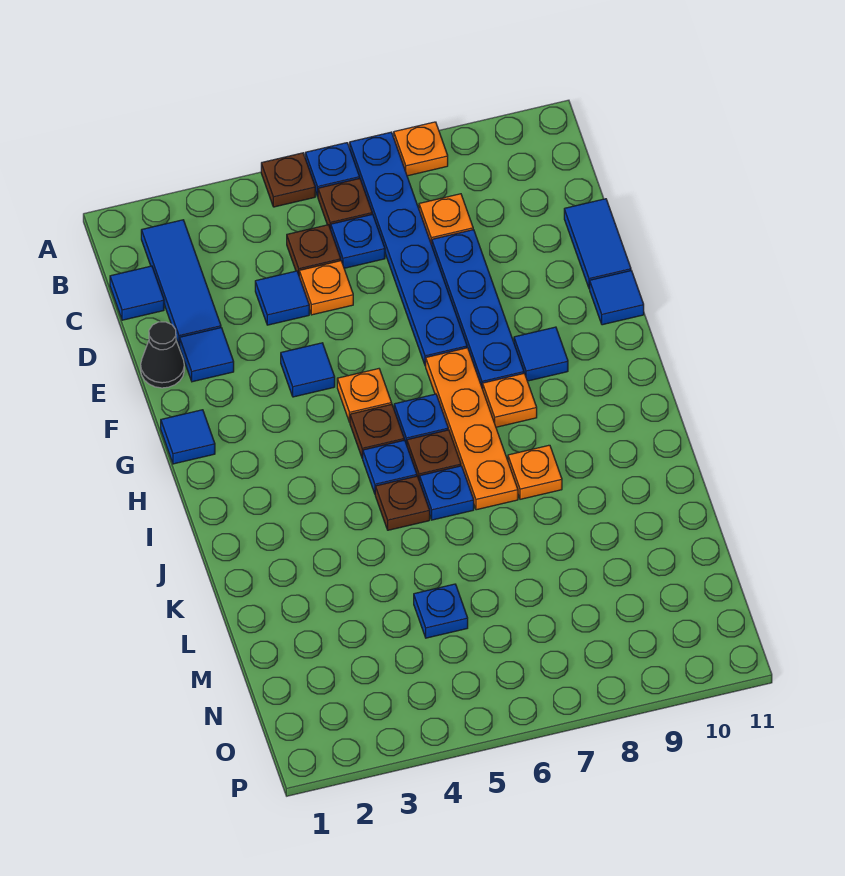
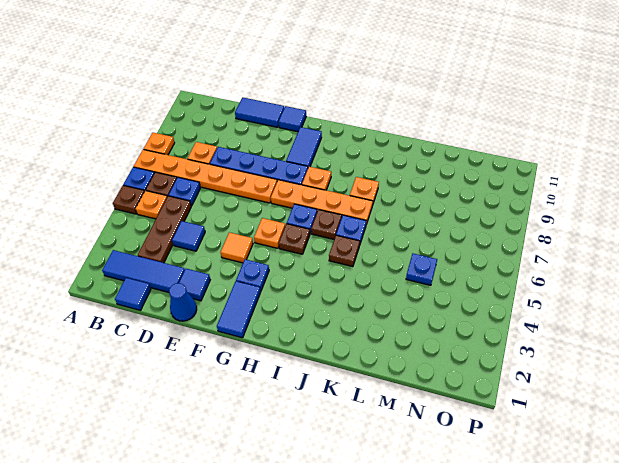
blue plate A7:F7 level 1 -> orange plate A7:F7 level 1
brown plate C5 level 1 -> brown plate C3:C5 level 1
orange plate D5 level 1 -> orange plate B5 level 1
black cone E1 level 1 -> blue cone E1 level 1
blue tile F4 level 1 -> orange tile F4 level 1
blue tile G1 level 1 -> blue tile G1:G2 level 1
blue tile G9 level 1 -> blue tile G9:G10 level 1
blue plate I5 level 1 -> blue plate G3 level 1

